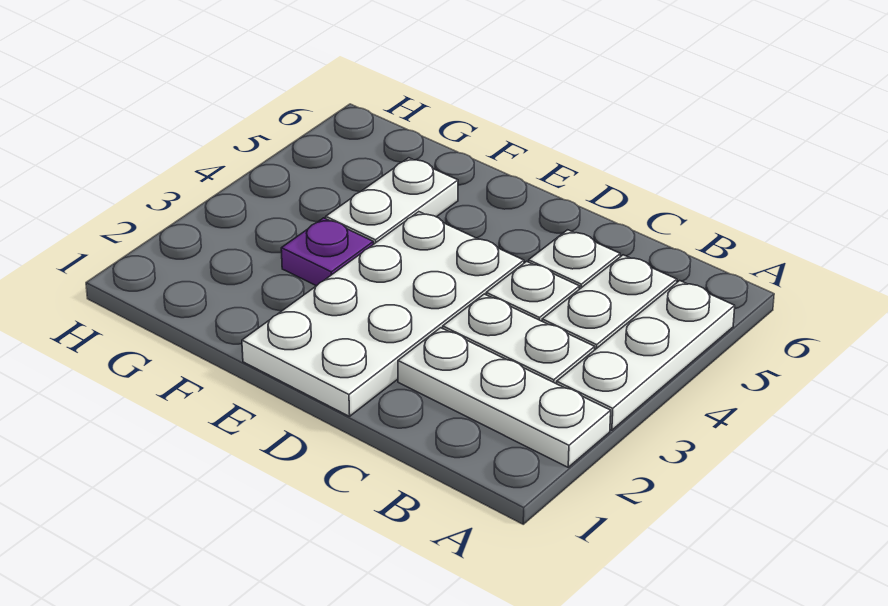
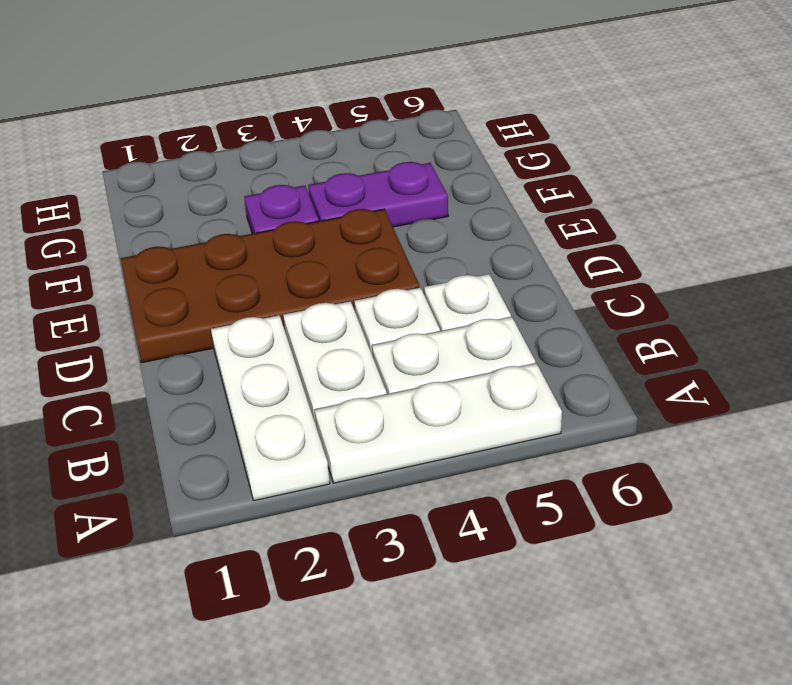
white plate D1:E4 level 1 -> brown plate D1:E4 level 1
white plate F4:F5 level 1 -> purple plate F4:F5 level 1

